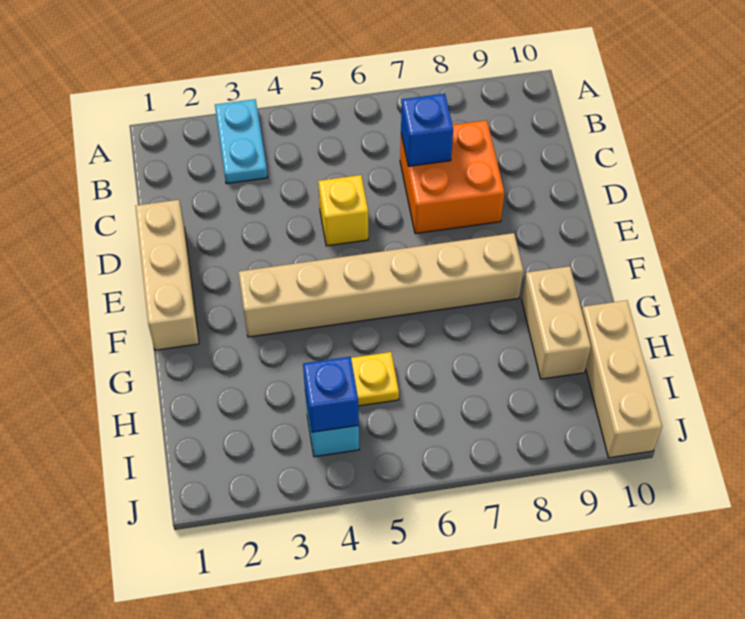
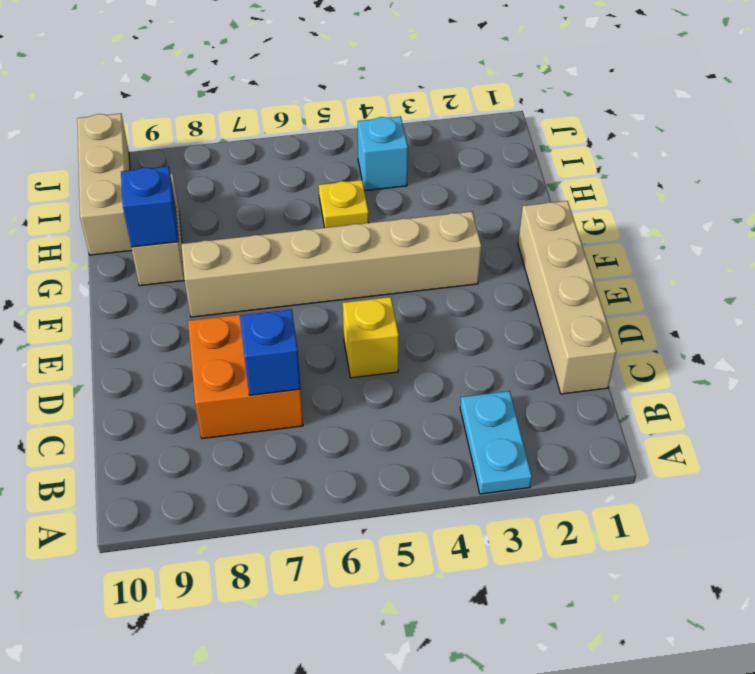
tan brick D1:F1 level 1 -> tan brick C1:F1 level 1
blue brick I4 level 2 -> blue brick G9 level 2

